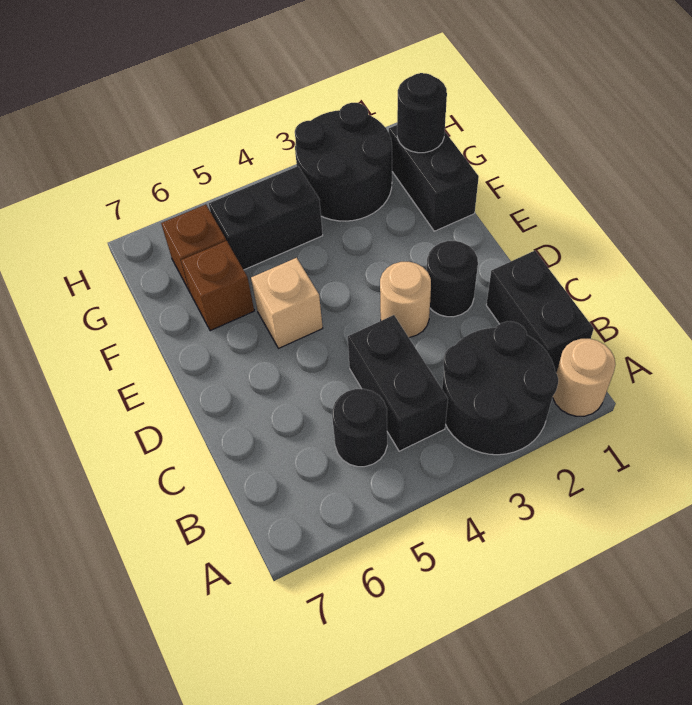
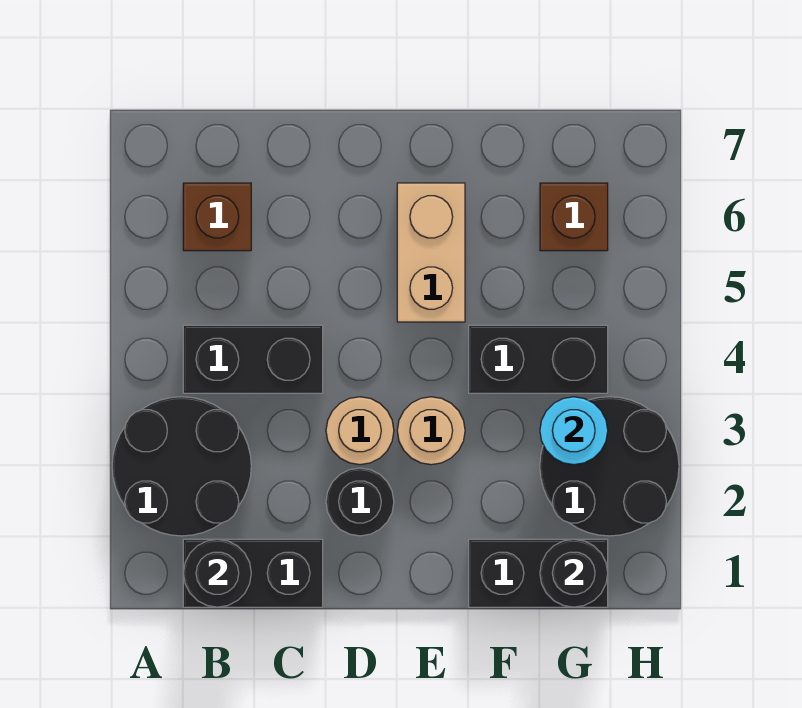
tan round brick A1 level 1 -> tan round brick E3 level 1
black round brick B5 level 1 -> black round brick B1 level 2
tan brick E5 level 1 -> tan brick E5:E6 level 1
brown brick F6 level 1 -> brown brick B6 level 1
none -> cyan round brick G3 level 2
black brick G4:G5 level 1 -> black brick F4:G4 level 1

